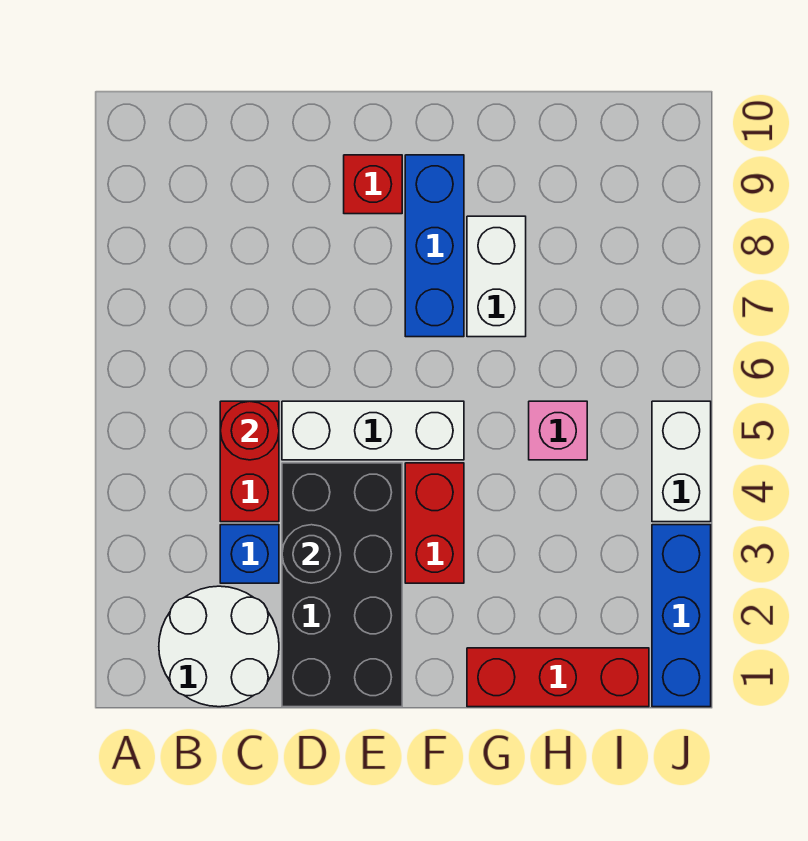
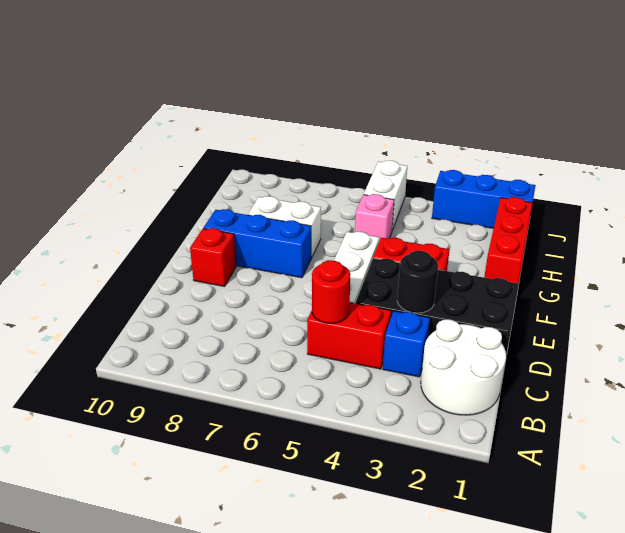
white brick J4:J5 level 1 -> white brick I5:J5 level 1

